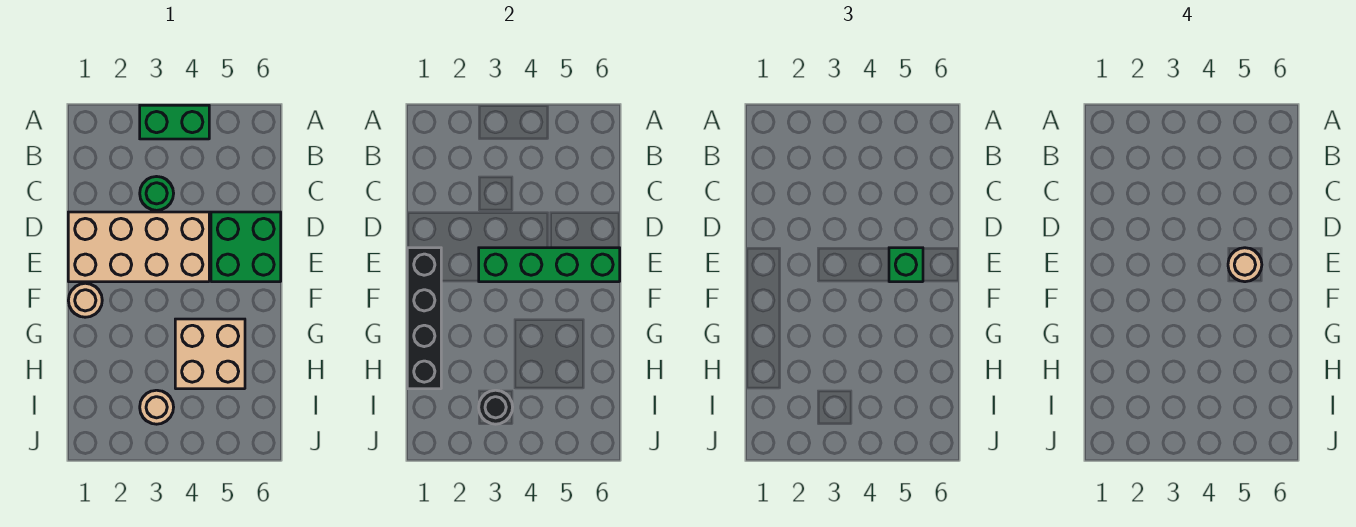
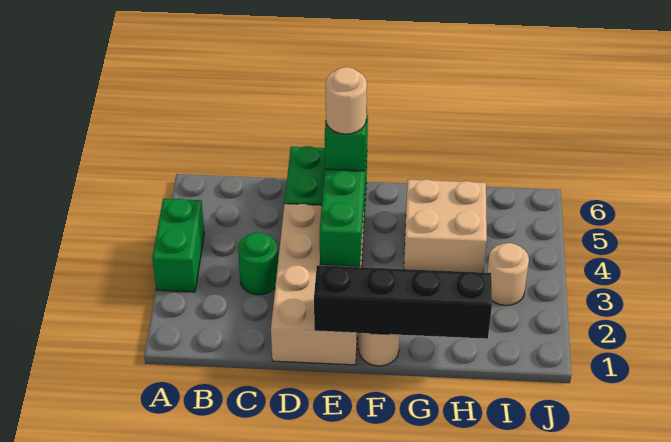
black round brick I3 level 2 -> none

